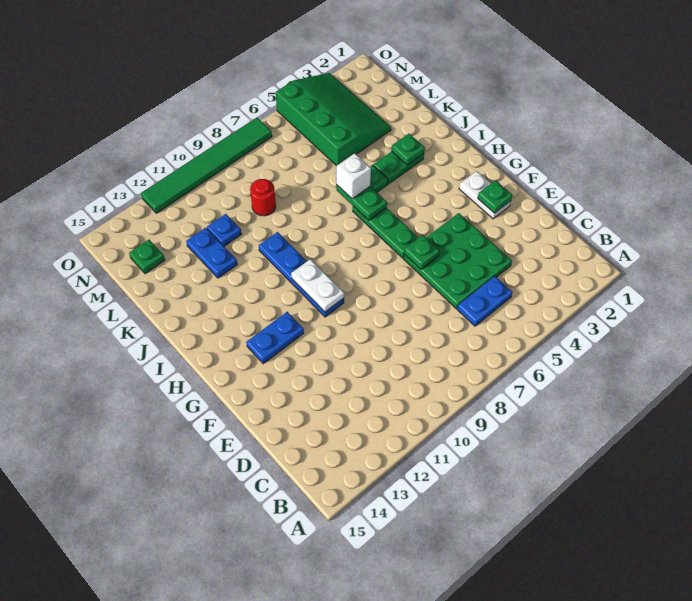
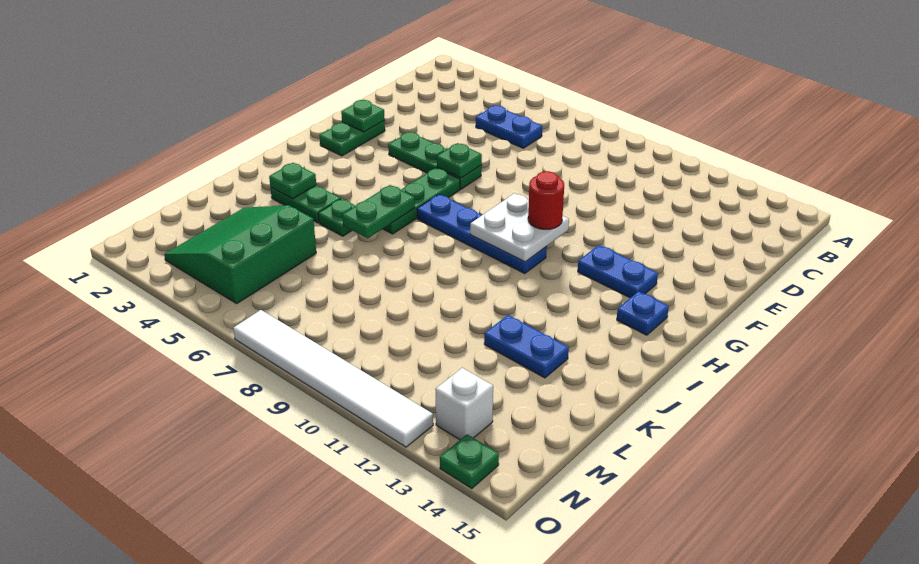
green plate D4:F6 level 1 -> green plate F4:F6 level 1
white plate F2:G2 level 1 -> green plate F2:G2 level 1
blue plate G10:J10 level 1 -> blue plate H7:H10 level 1
white plate G10:H10 level 2 -> white plate G9:H10 level 2
white brick J6 level 3 -> white brick N13 level 1
blue plate K12:L12 level 1 -> blue plate K12:K13 level 1
green slope L3:O5 level 1 top 5 -> green slope L3:N5 level 1 top 5
red round brick L9 level 1 -> red round brick G10 level 3
blue plate L11 level 1 -> blue plate H14 level 1
green plate M14 level 1 -> green plate O14 level 1
green tile O7:O12 level 1 -> white tile O7:O12 level 1

